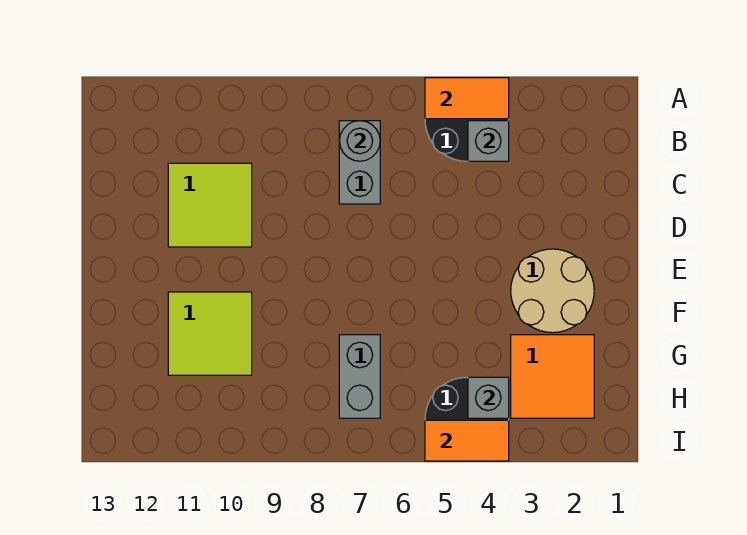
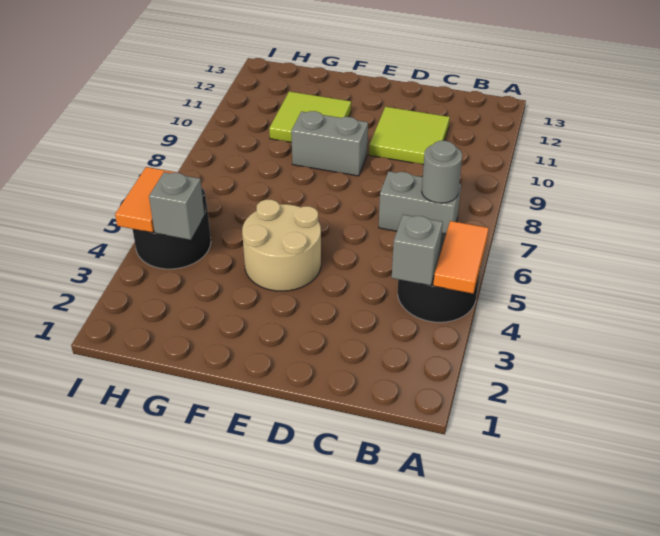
tan round brick E2:F3 level 1 -> tan round brick E4:F5 level 1
orange tile G2:H3 level 1 -> none
grey brick G7:H7 level 1 -> grey brick E9:F9 level 1

